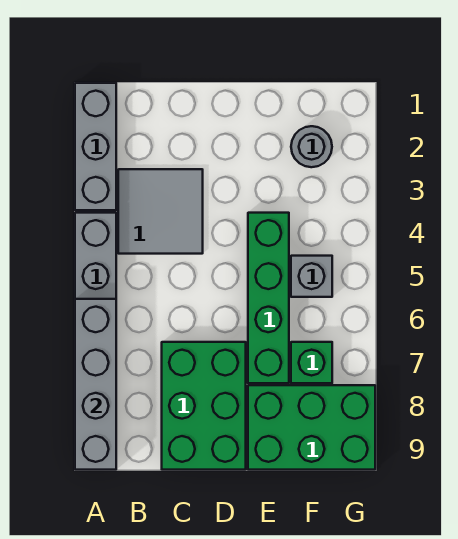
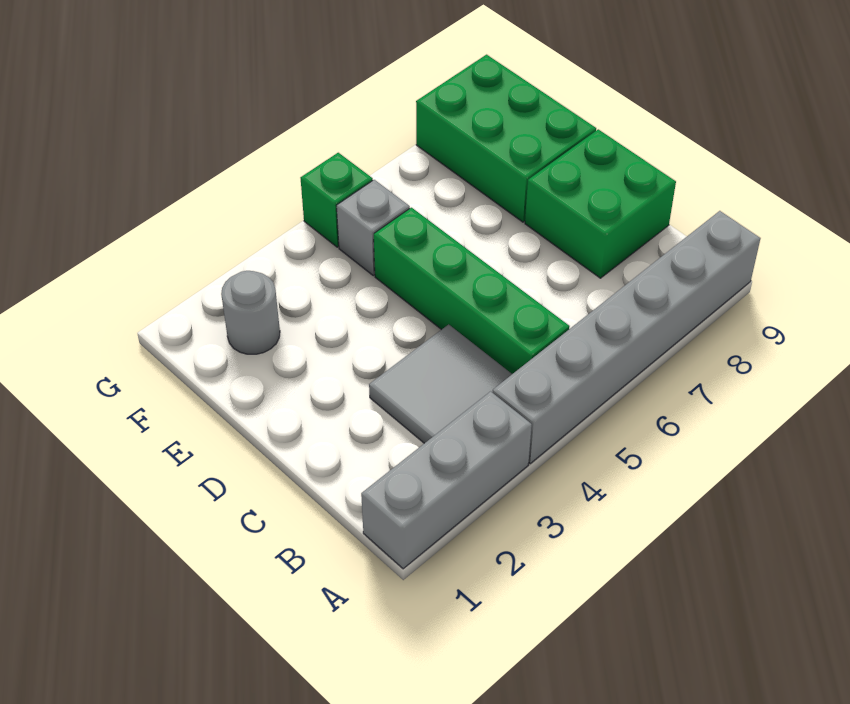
grey brick A6:A9 level 2 -> none
green brick C7:D9 level 1 -> green brick C8:D9 level 1
green brick E4:E7 level 1 -> green brick B5:E5 level 1
green brick F7 level 1 -> green brick G5 level 1

